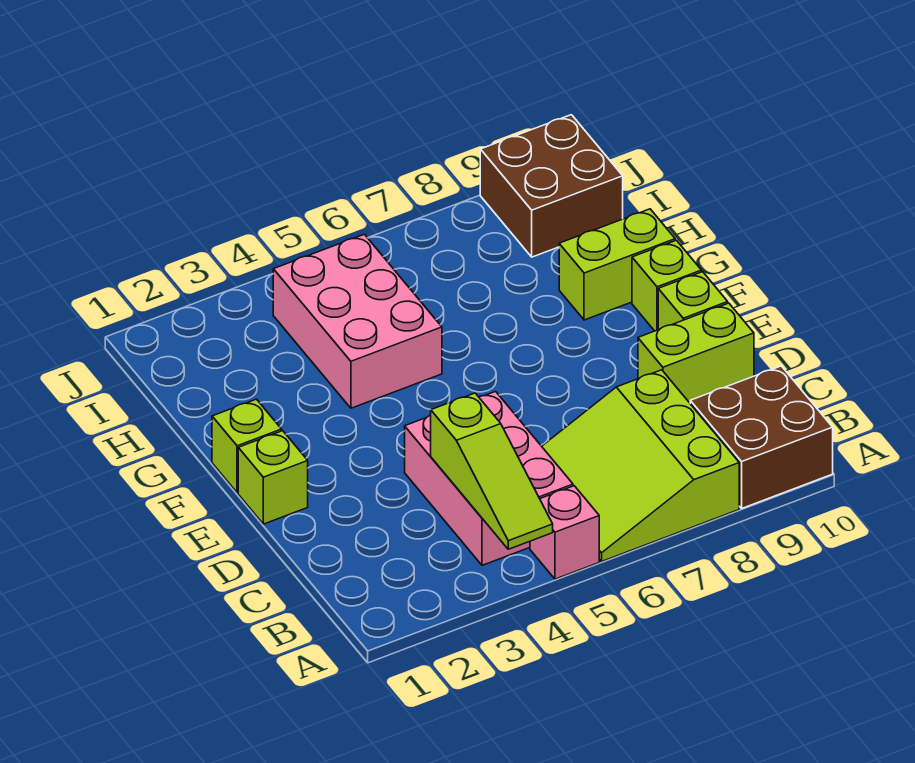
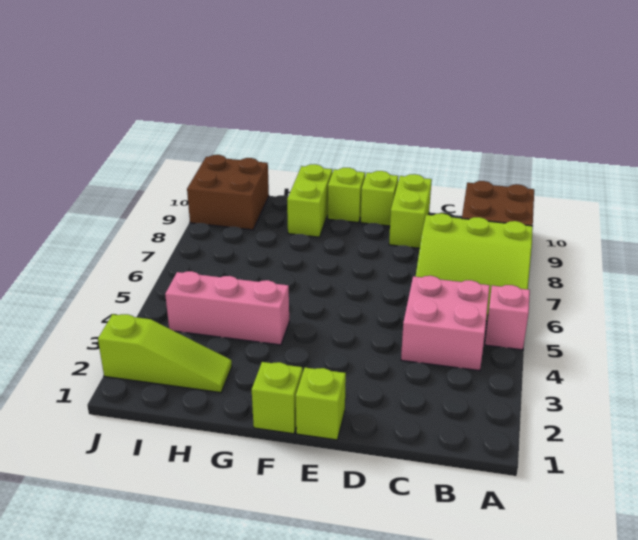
lime slope A4:C4 level 2 top C -> lime slope H2:J2 level 1 top J
pink brick B4:D5 level 1 -> pink brick B4:C5 level 1
pink brick G4:I5 level 1 -> pink brick G4:I4 level 1

